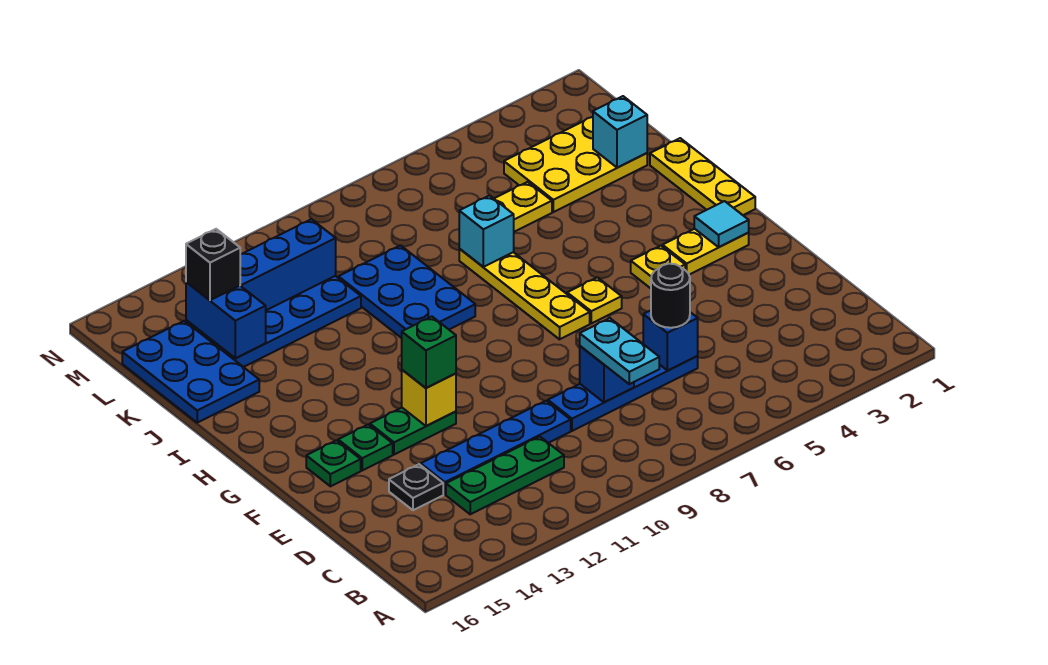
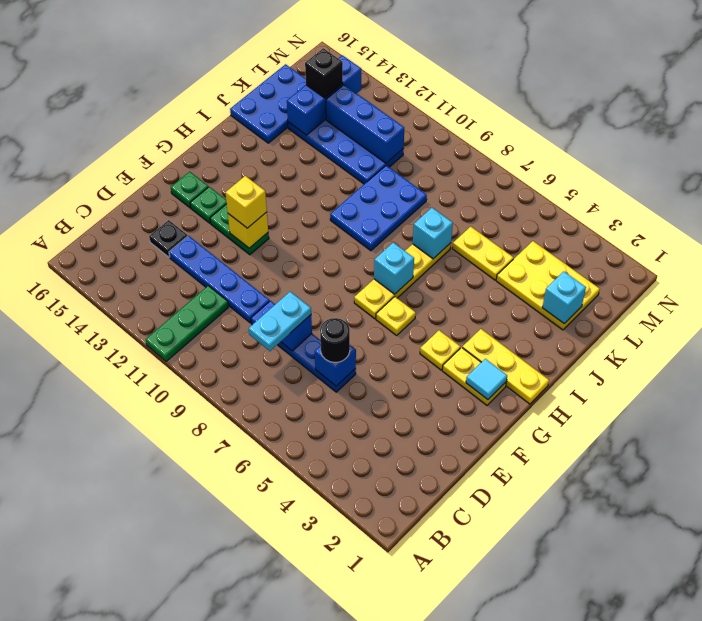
green plate C11:C13 level 1 -> green plate A11:C11 level 1
green brick F12 level 3 -> yellow brick F12 level 3
yellow plate H1:J1 level 1 -> yellow plate H1:H3 level 1
none -> cyan brick H7 level 2
blue brick K14:L14 level 2 -> blue brick K14:M14 level 2

